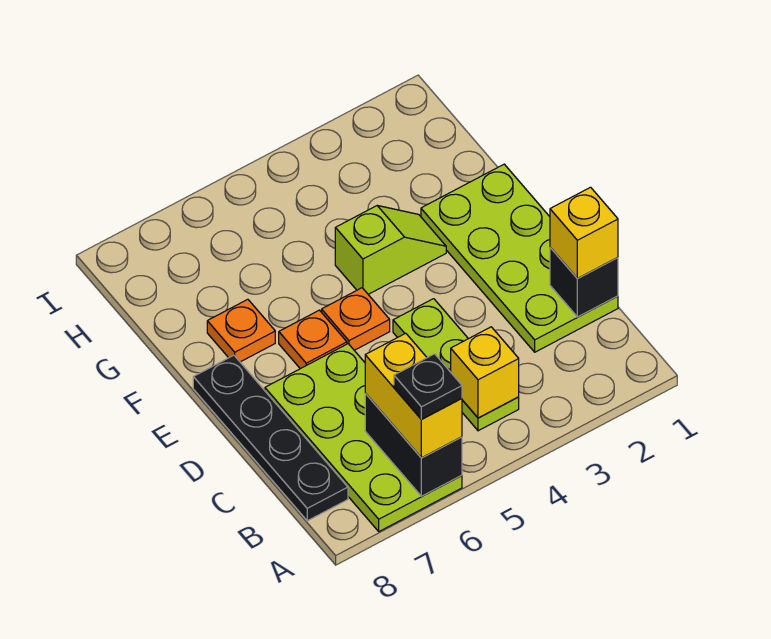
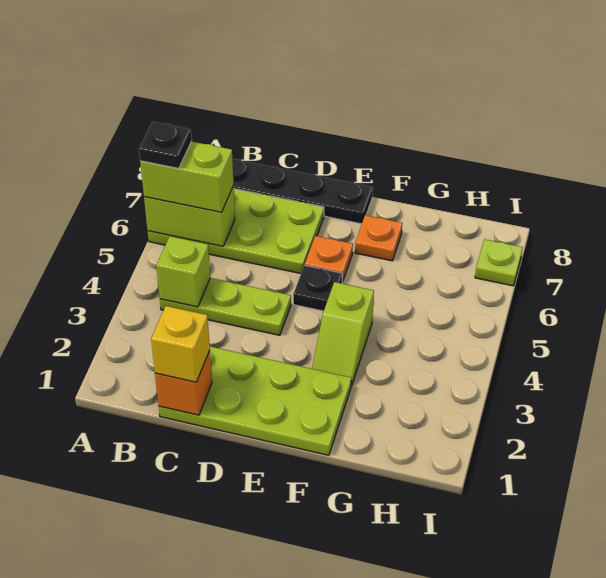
black brick A6:B6 level 2 -> lime brick A6:B6 level 2
yellow brick A6:B6 level 3 -> lime brick A6:B6 level 3
yellow brick B4 level 2 -> lime brick B4 level 2
black brick C1 level 2 -> orange brick C1 level 2
orange plate E5 level 1 -> black plate E5 level 1
none -> lime plate I7 level 1

